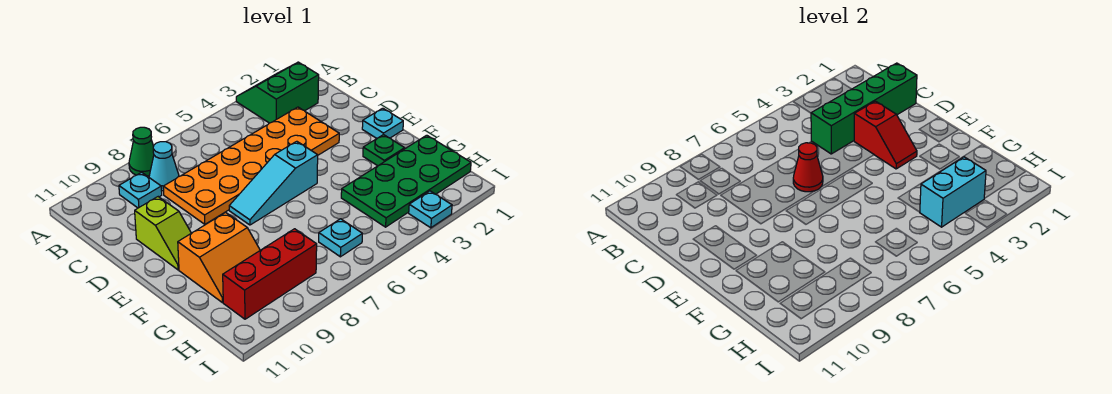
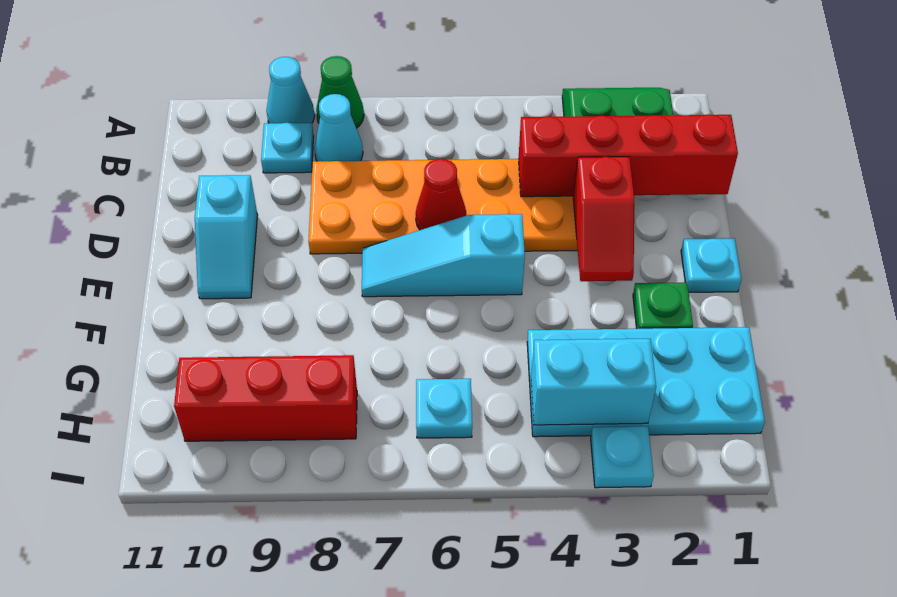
none -> cyan cone A9 level 1
green brick C1:C4 level 2 -> red brick C1:C4 level 2
lime slope D10:E10 level 1 top D -> cyan slope D10:E10 level 1 top D
orange slope F9:G10 level 1 top F -> none
green plate G1:H4 level 1 -> cyan plate G1:H4 level 1

